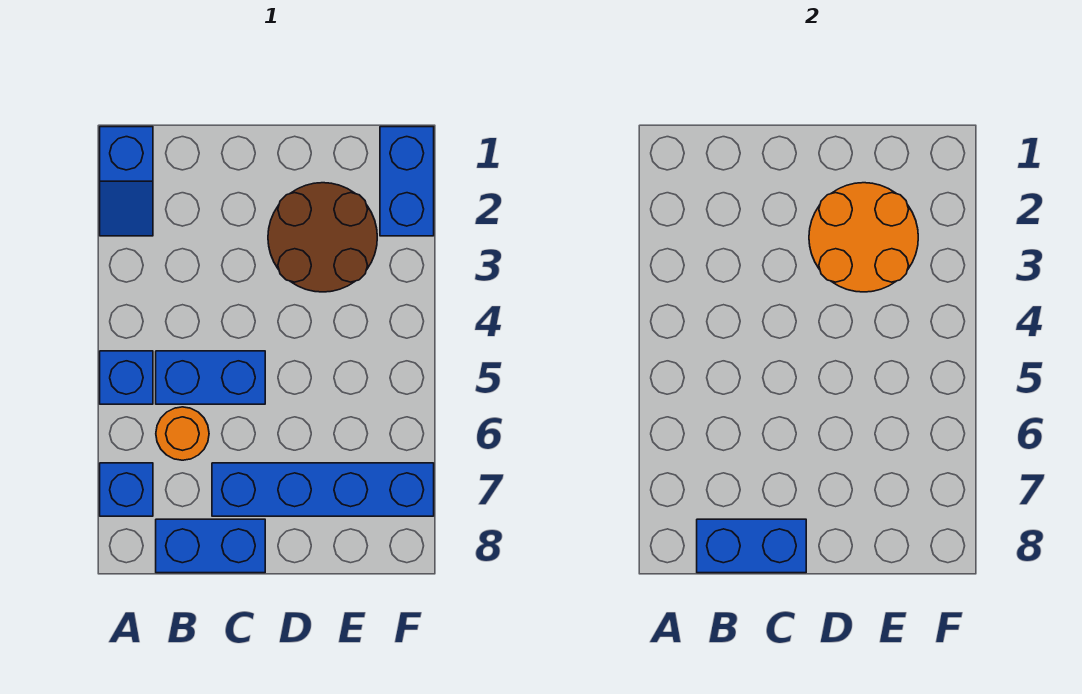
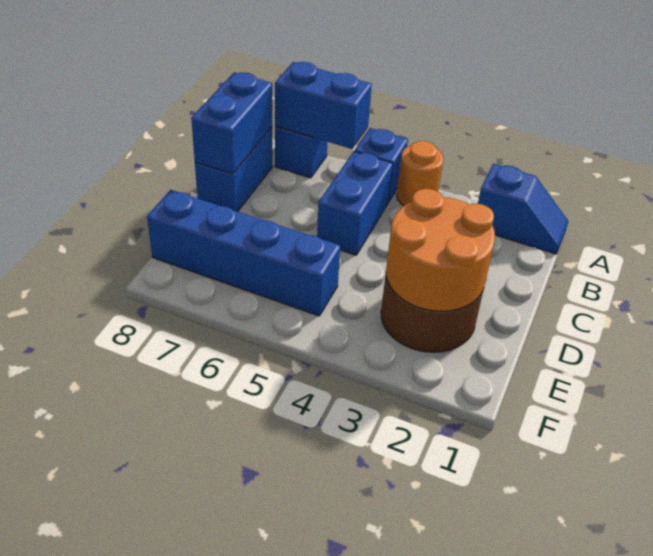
blue slope A1:A2 level 1 top 1 -> blue slope A1:A2 level 1 top 2
orange round brick B6 level 1 -> orange round brick A4 level 1
blue brick C7:F7 level 1 -> blue brick E5:E8 level 1
blue brick F1:F2 level 1 -> blue brick A6:A7 level 2

